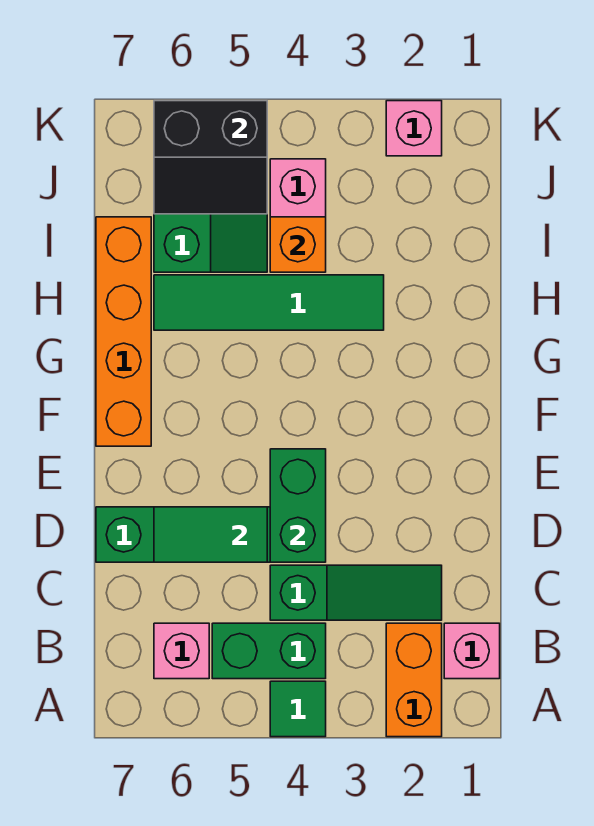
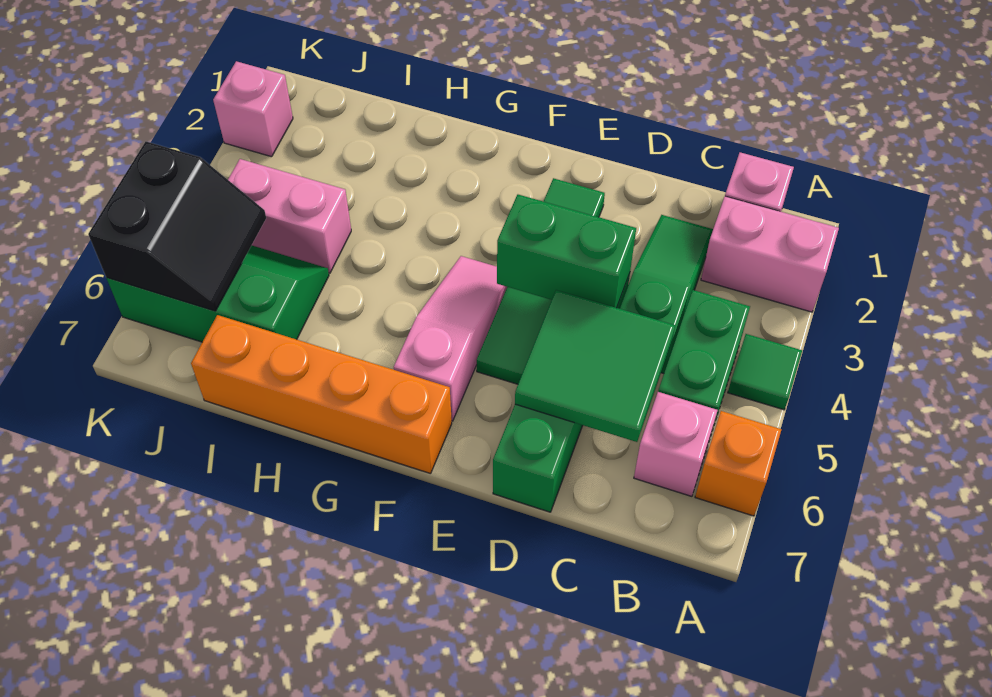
orange brick A2:B2 level 1 -> pink brick A2:B2 level 1
green tile D5:D6 level 2 -> green tile C5:D6 level 2
none -> pink slope F4:F6 level 1 top 6
green tile H3:H6 level 1 -> green tile E2:E5 level 1
orange brick I4 level 2 -> orange brick A6 level 1

